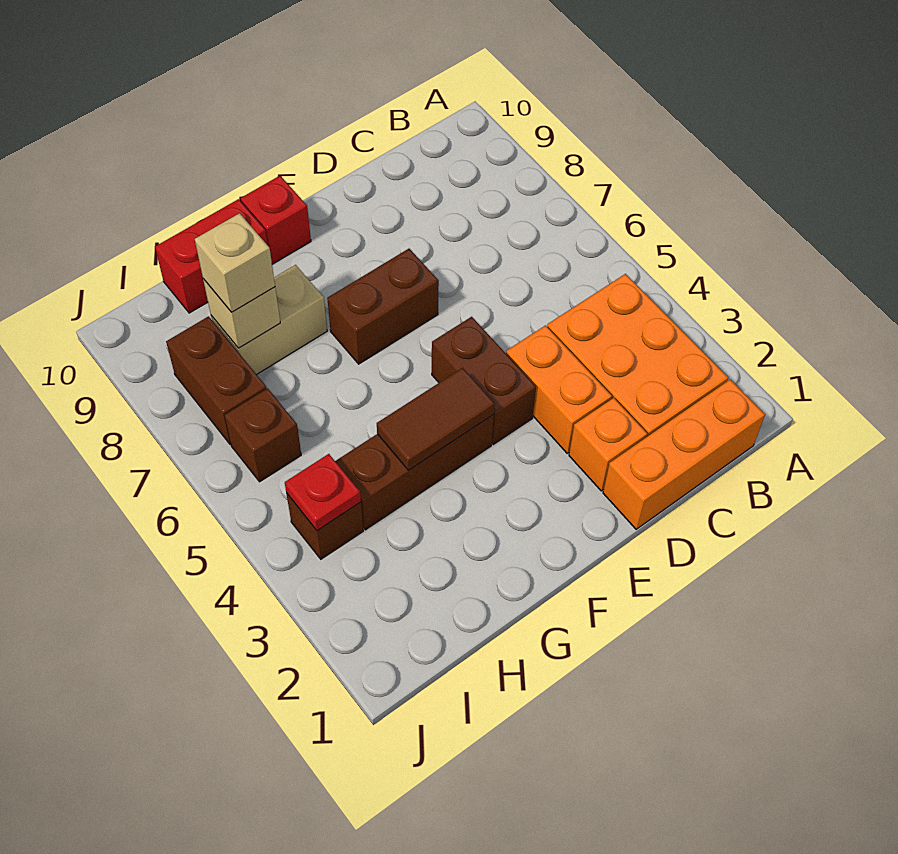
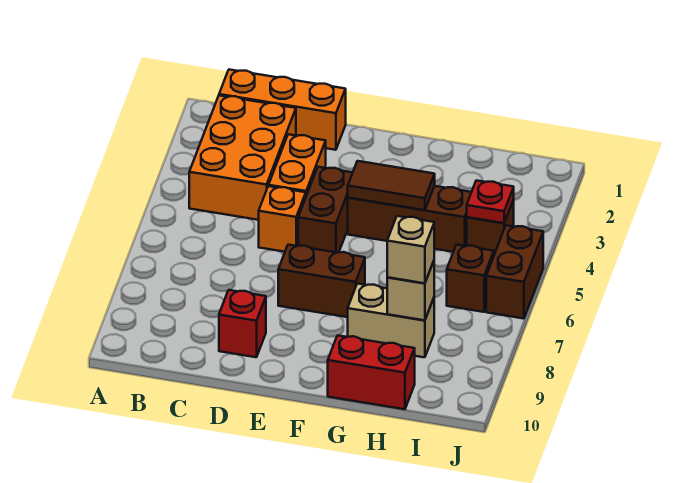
orange brick D2 level 1 -> orange brick D5 level 1
red brick F10 level 1 -> red brick D9 level 1
brown brick I7:I8 level 1 -> brown brick J5:J6 level 1

